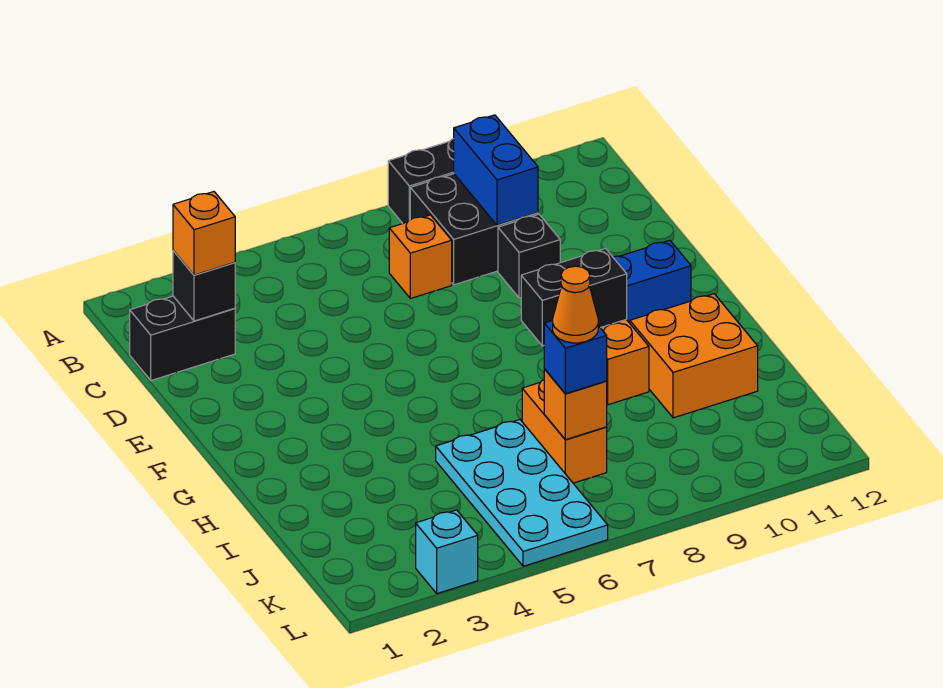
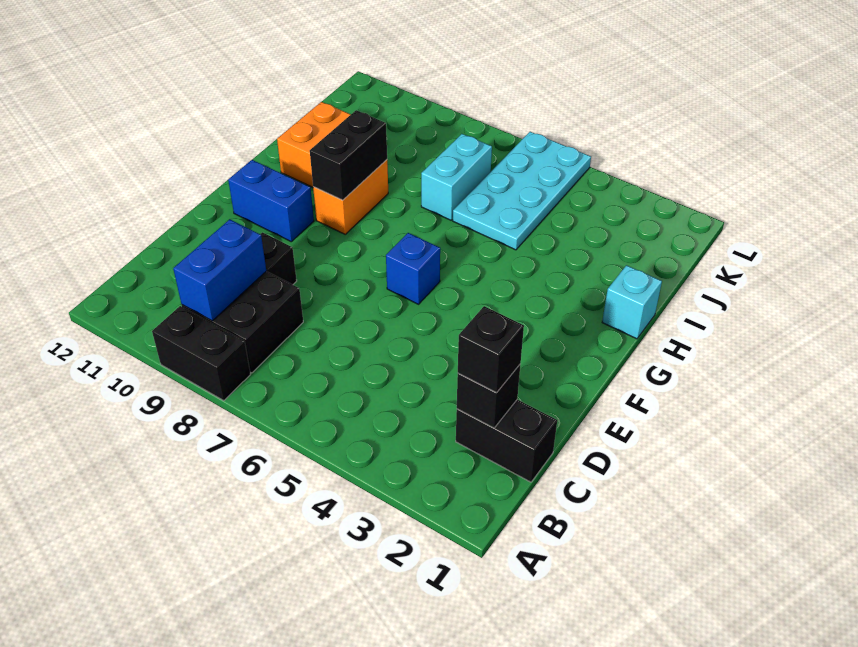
orange brick C2 level 3 -> black brick C2 level 3
orange brick C7 level 1 -> none
black brick G8:G9 level 2 -> black brick G9:H9 level 2
orange brick I7:J7 level 1 -> cyan brick I7:J7 level 1
orange brick J7 level 2 -> none
blue brick J7 level 3 -> blue brick F6 level 1
orange cone J7 level 4 -> none
cyan brick L3 level 1 -> cyan brick H1 level 1

